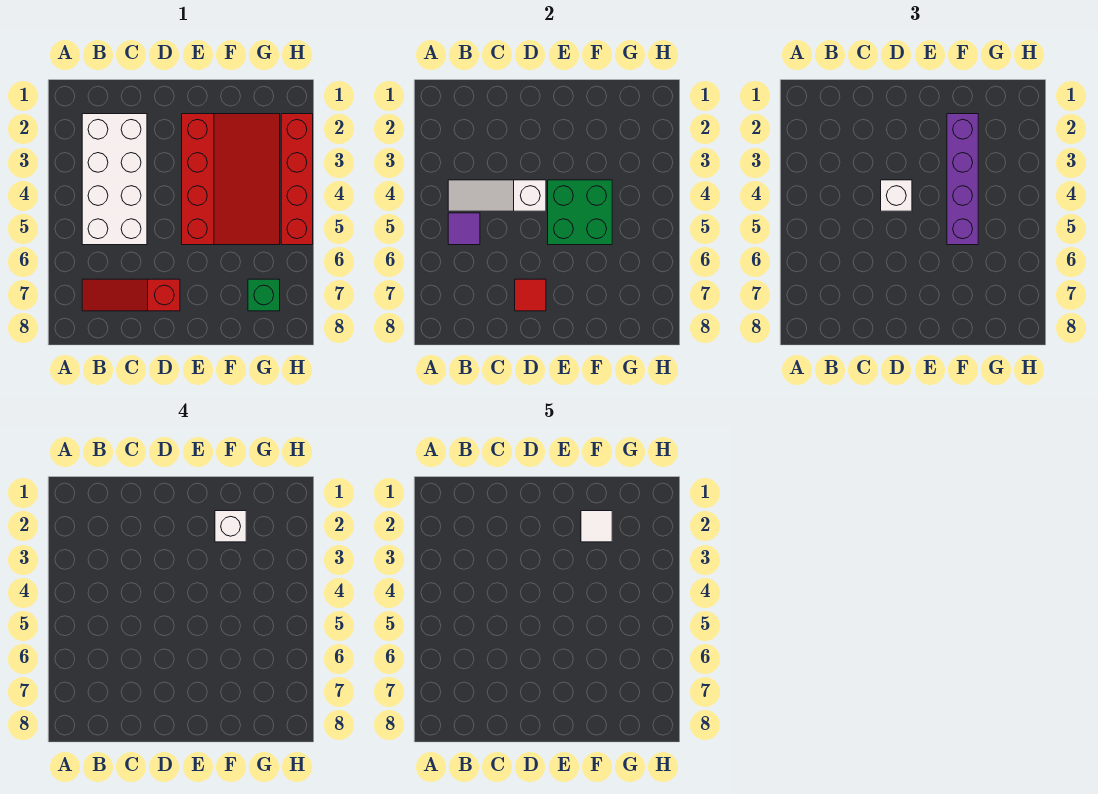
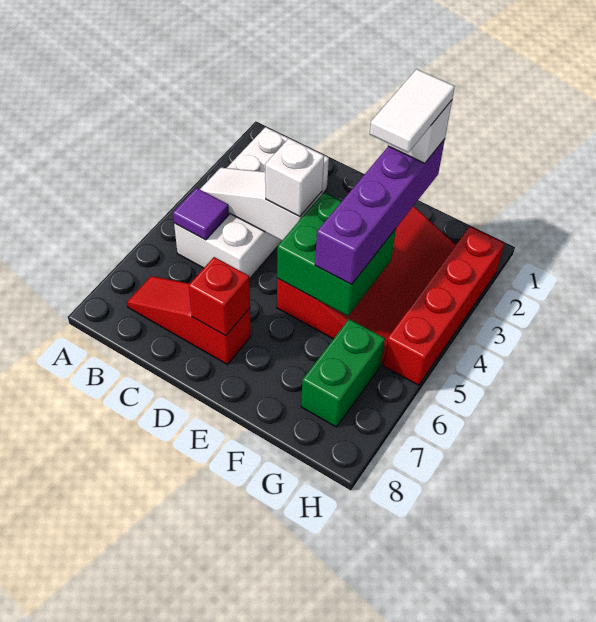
red tile D7 level 2 -> red brick D7 level 2
white tile F2 level 5 -> white tile F2:F3 level 5
green brick G7 level 1 -> green brick G6:G7 level 1

